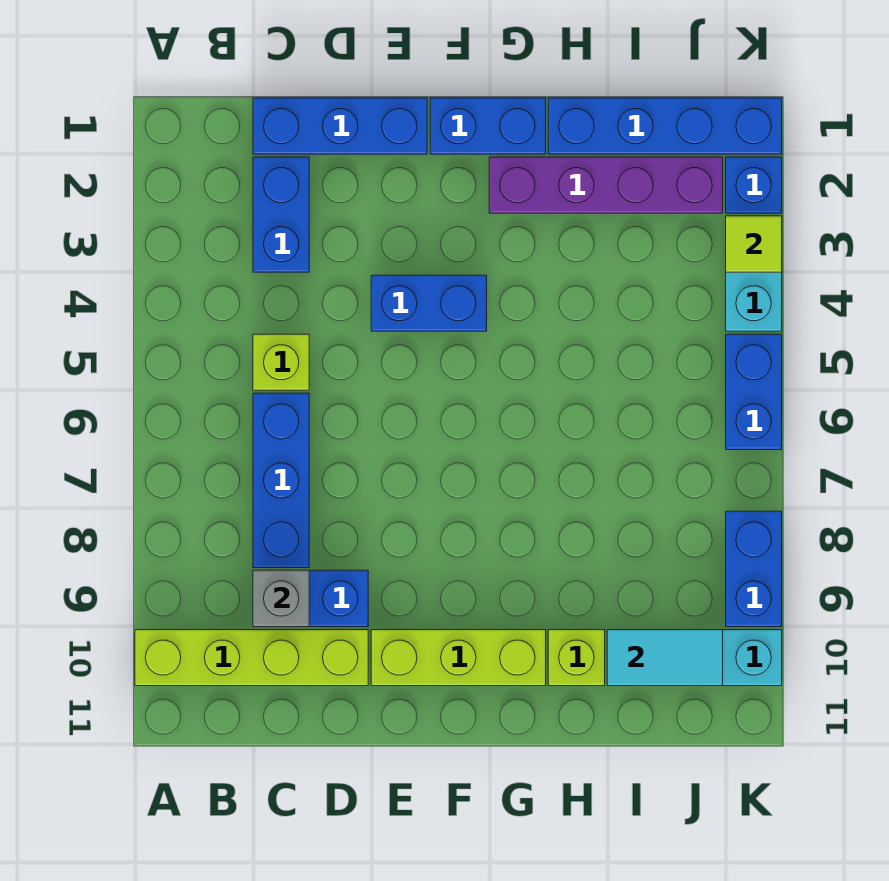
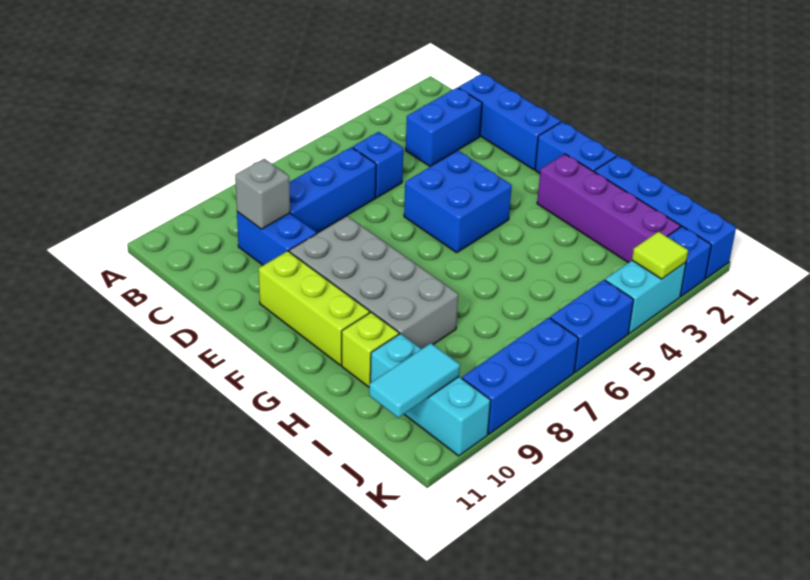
lime brick A10:D10 level 1 -> none
lime brick C5 level 1 -> blue brick C5 level 1
blue brick E4:F4 level 1 -> blue brick E4:F5 level 1
none -> grey brick E8:H9 level 1
cyan tile I10:J10 level 2 -> cyan tile J10:J11 level 2
blue brick K8:K9 level 1 -> blue brick K7:K9 level 1

